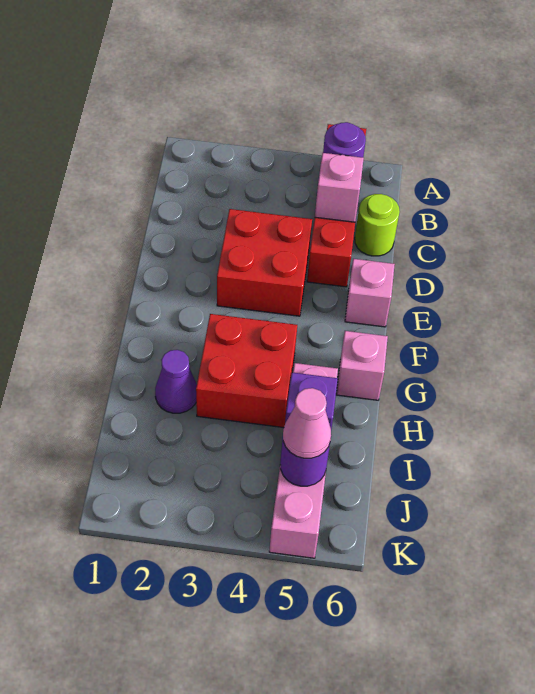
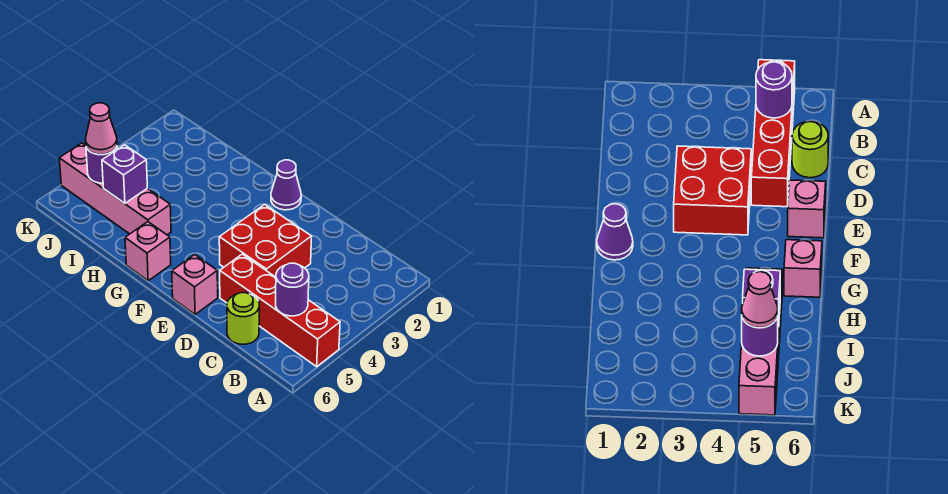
pink brick C5 level 2 -> none
red brick G3:H4 level 1 -> none
purple cone H2 level 1 -> purple cone F1 level 1

